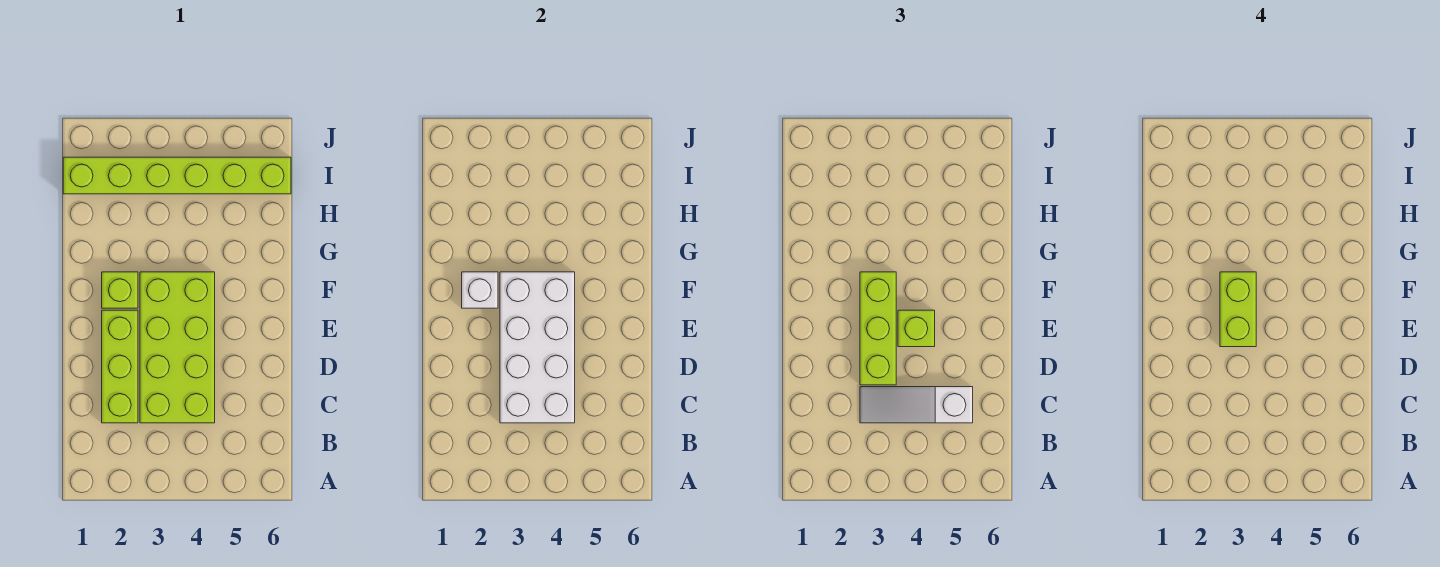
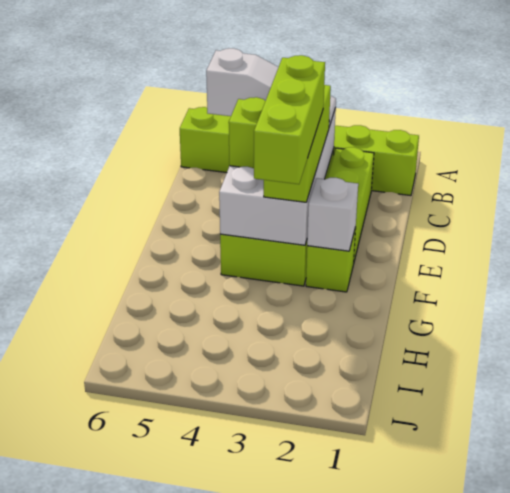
lime brick E3:F3 level 4 -> lime brick E3:G3 level 4
lime brick I1:I6 level 1 -> lime brick B1:B6 level 1

